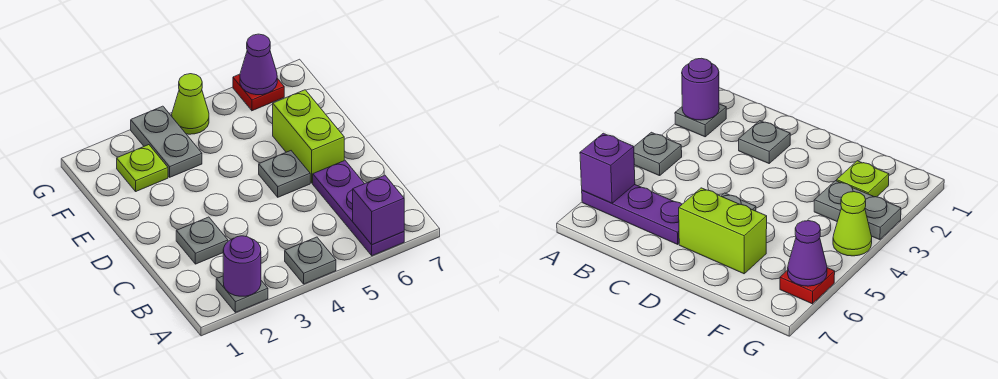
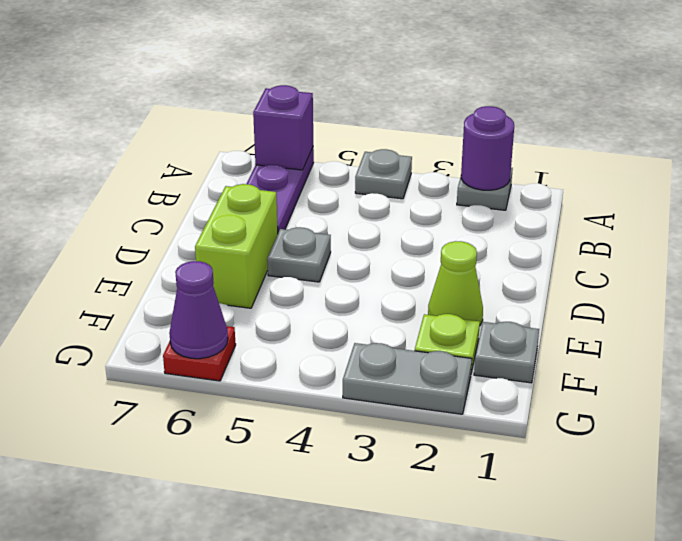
grey plate C2 level 1 -> grey plate F1 level 1
grey plate F3:G3 level 1 -> grey plate G2:G3 level 1
lime cone G4 level 1 -> lime cone E2 level 1

